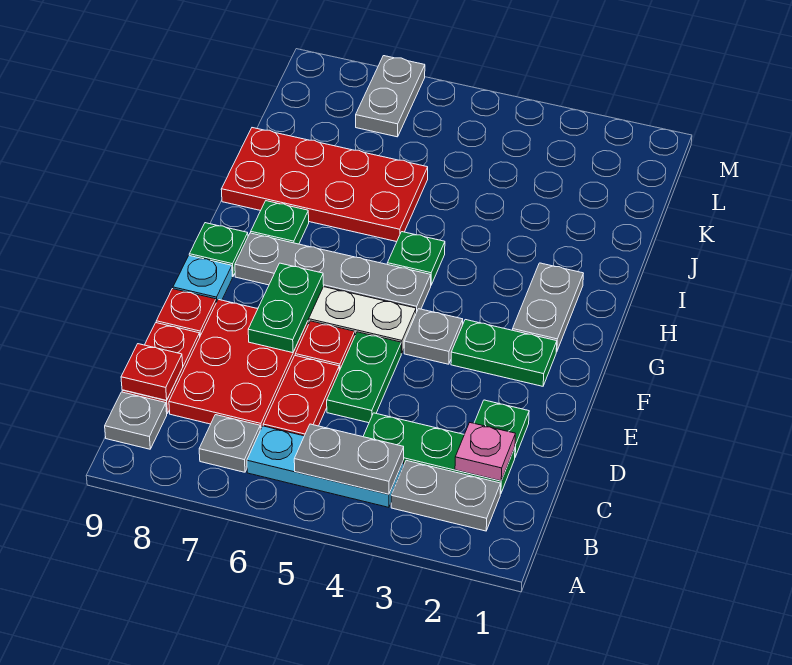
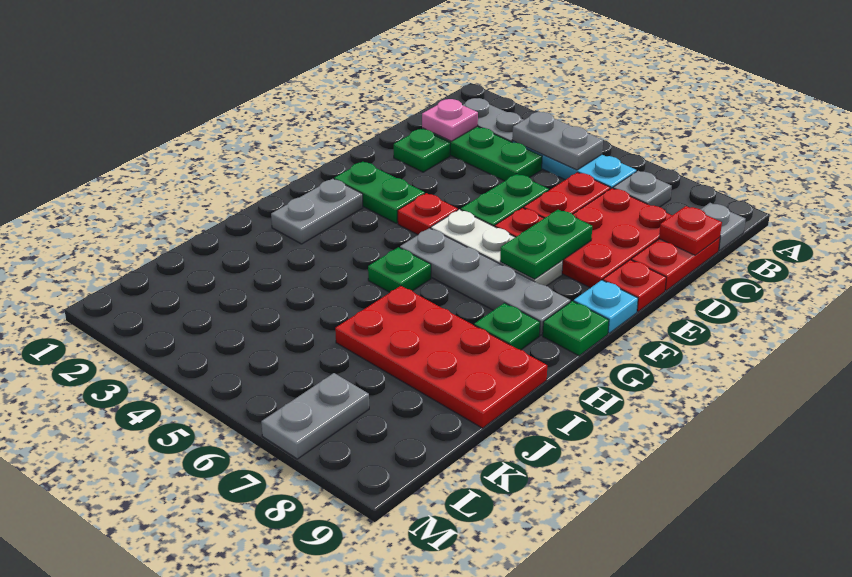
grey plate F4 level 1 -> red plate F4 level 1

